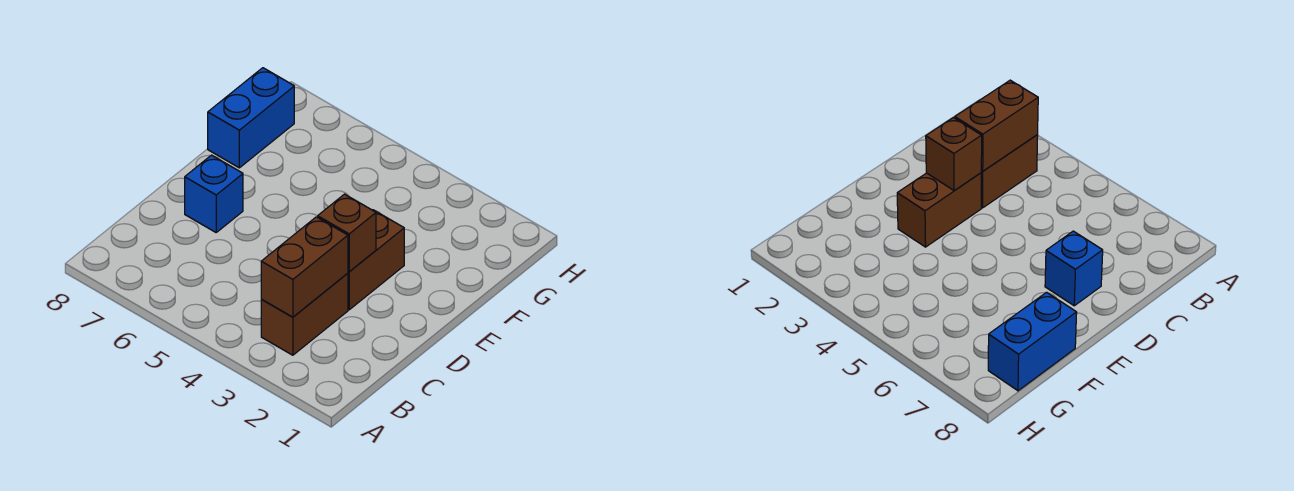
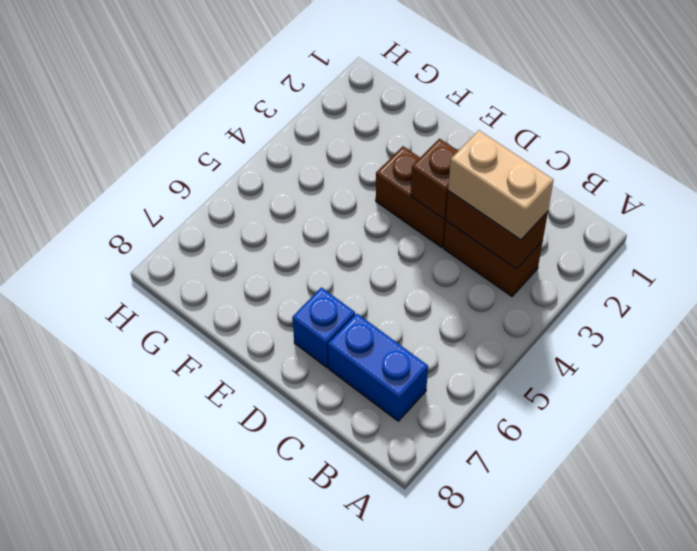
none -> tan brick B3:C3 level 3
blue brick F8:G8 level 1 -> blue brick B7:C7 level 1

